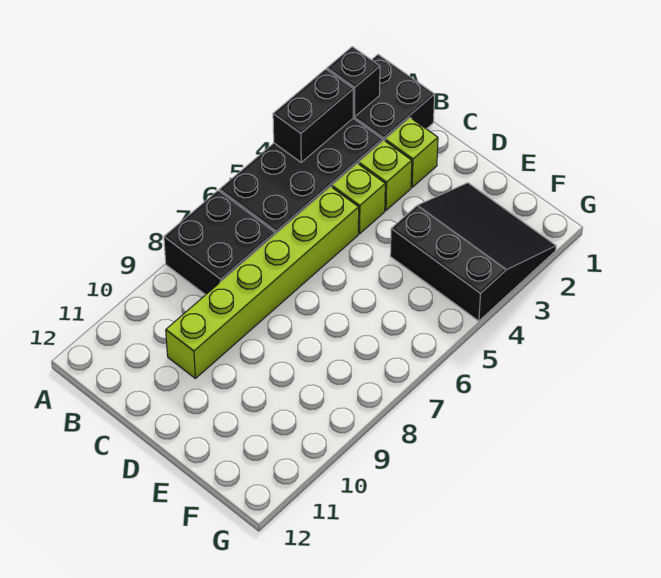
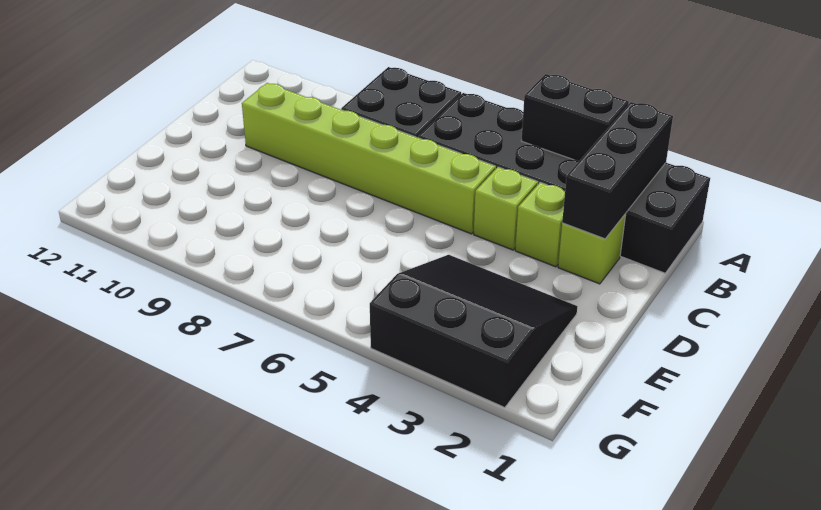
black brick A2 level 2 -> black brick A2:C2 level 2
black slope E2:G4 level 1 top 4 -> black slope E2:G4 level 1 top G

